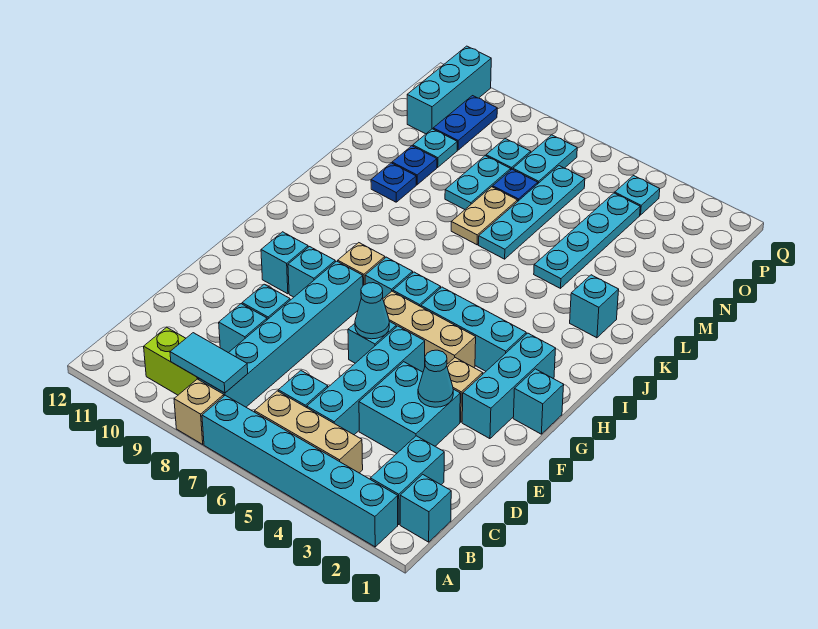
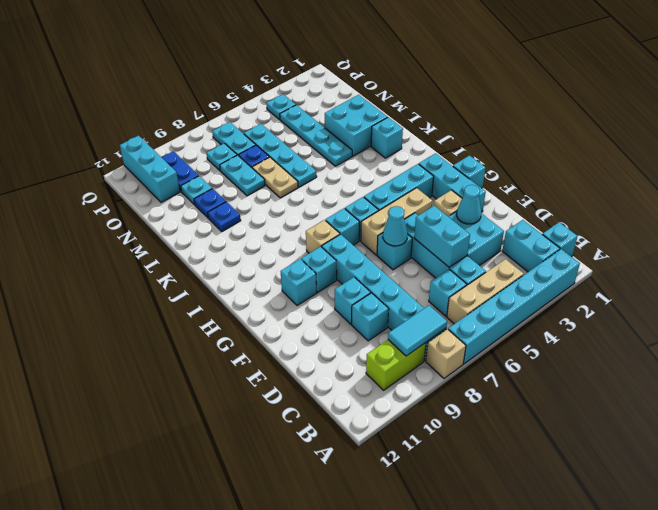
none -> cyan brick D5:E5 level 2
none -> cyan brick L2:M3 level 1

